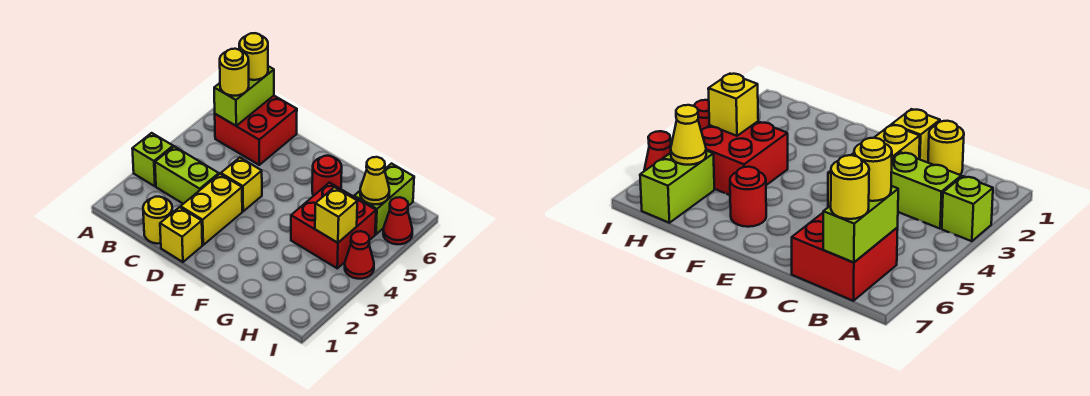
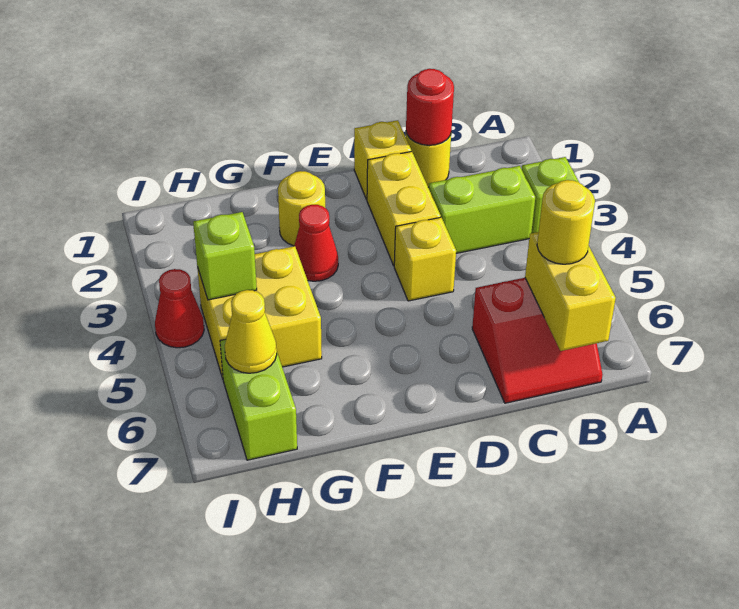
red brick B6:C7 level 1 -> red slope B6:C7 level 1 top 6
lime brick B6:B7 level 2 -> yellow brick B6:B7 level 2
yellow round brick B7 level 3 -> yellow round brick F2 level 1
red round brick F6 level 1 -> red round brick C1 level 2
red brick G4:H5 level 1 -> yellow brick G4:H5 level 1
yellow brick H4 level 2 -> lime brick H4 level 2
red cone I6 level 1 -> red cone F3 level 1

